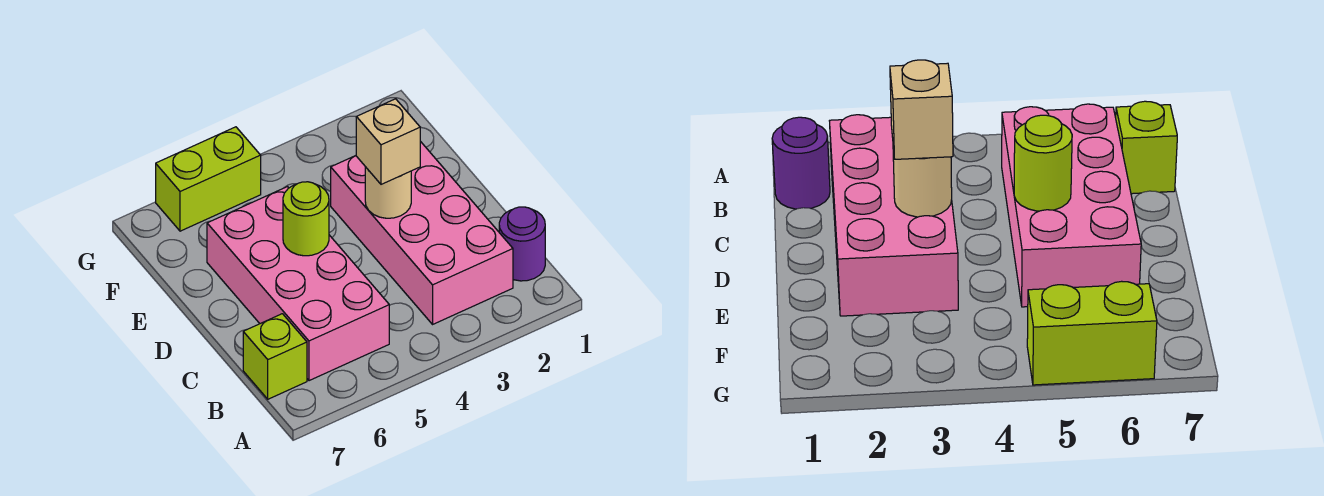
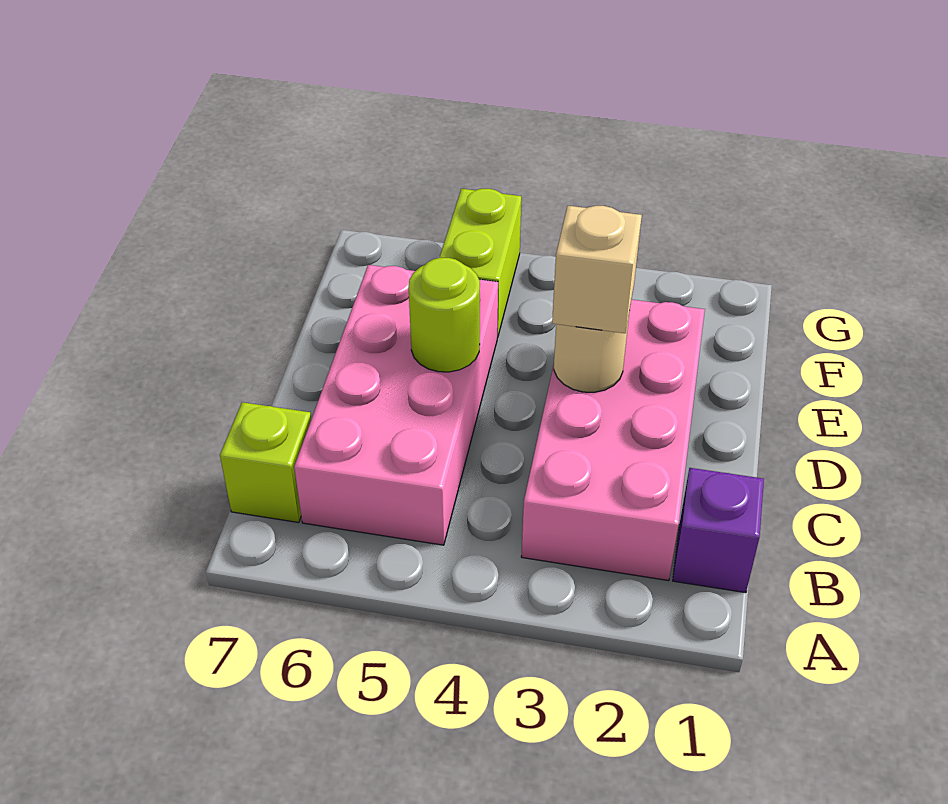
purple round brick B1 level 1 -> purple brick B1 level 1
lime brick G5:G6 level 1 -> lime brick F5:G5 level 1

